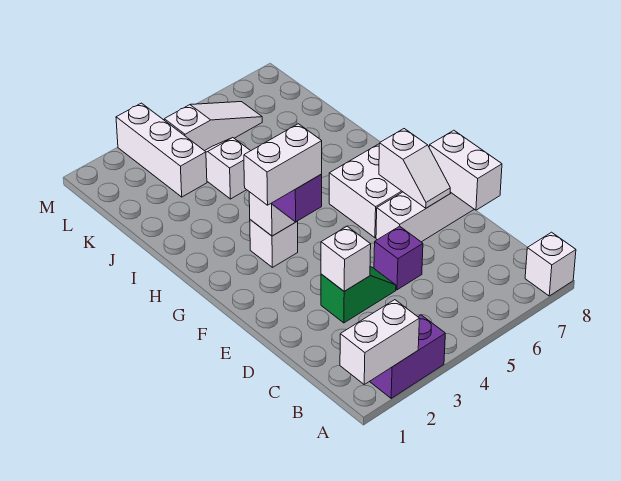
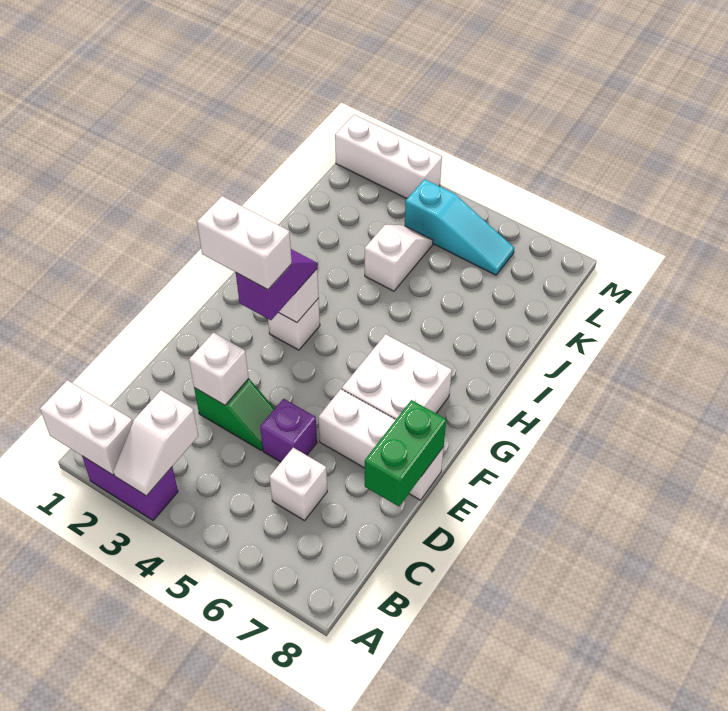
white brick A8 level 1 -> white brick C6 level 1
white brick D8:E8 level 2 -> green brick D8:E8 level 2
white slope E7:F7 level 2 top F -> white slope A3:B3 level 2 top B
white brick K3:M3 level 1 -> white brick M1:M3 level 1
white slope L4:L6 level 1 top 4 -> cyan slope L4:L6 level 1 top 4

